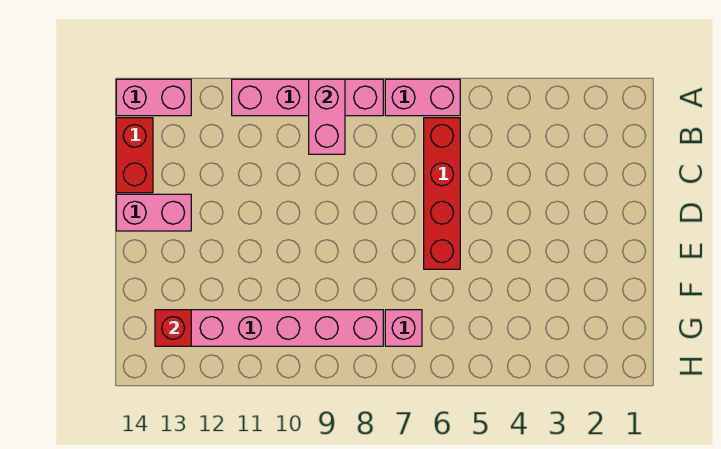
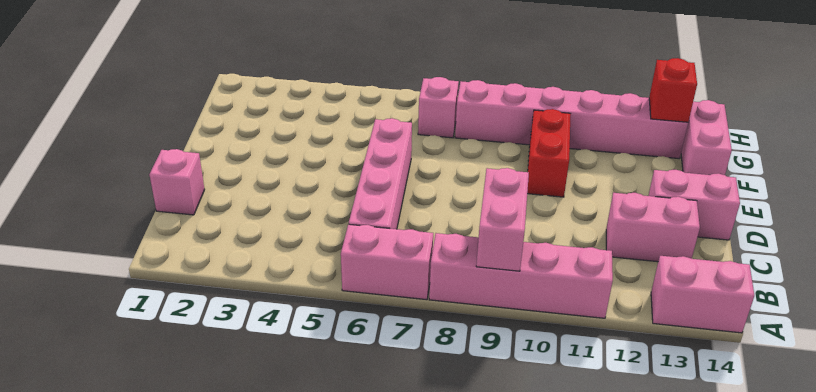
red brick B6:E6 level 1 -> pink brick B6:E6 level 1
red brick B14:C14 level 1 -> red brick E10:F10 level 1
none -> pink brick C1 level 1
none -> pink brick C12:C13 level 1
none -> pink brick F14:G14 level 1

